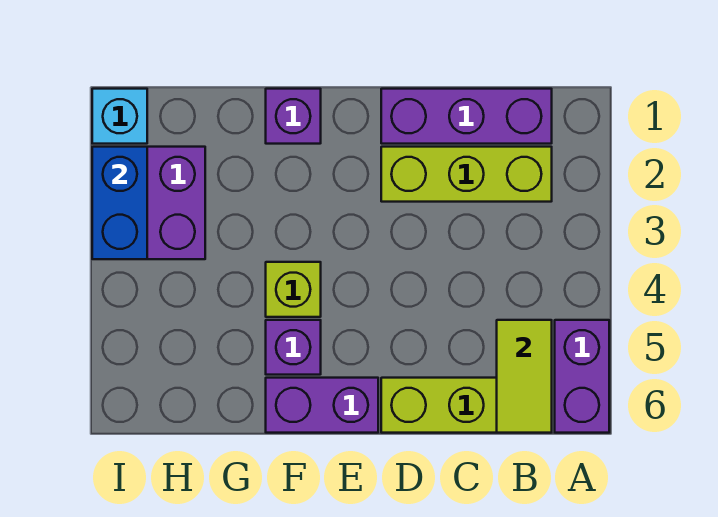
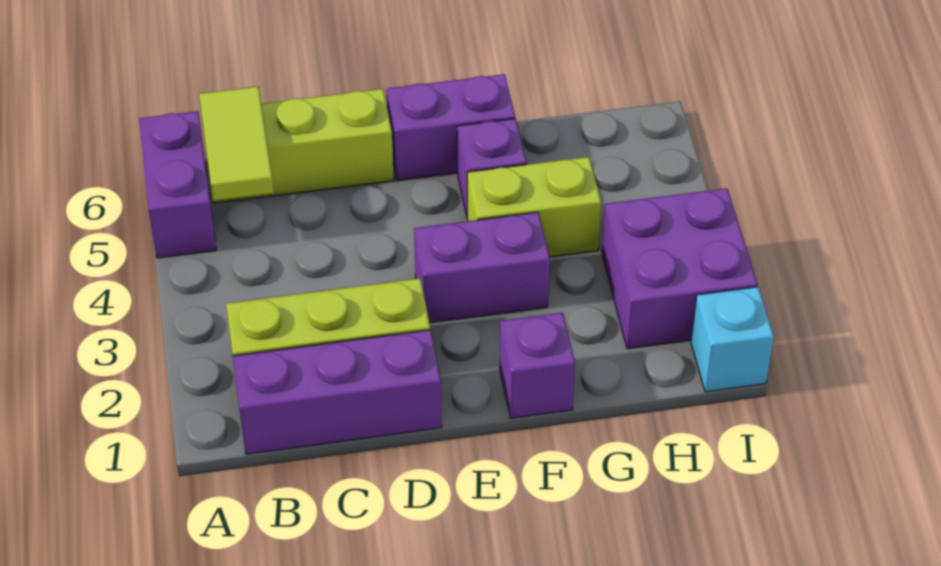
none -> purple brick E3:F3 level 1
lime brick F4 level 1 -> lime brick F4:G4 level 1
blue brick I2:I3 level 2 -> none

